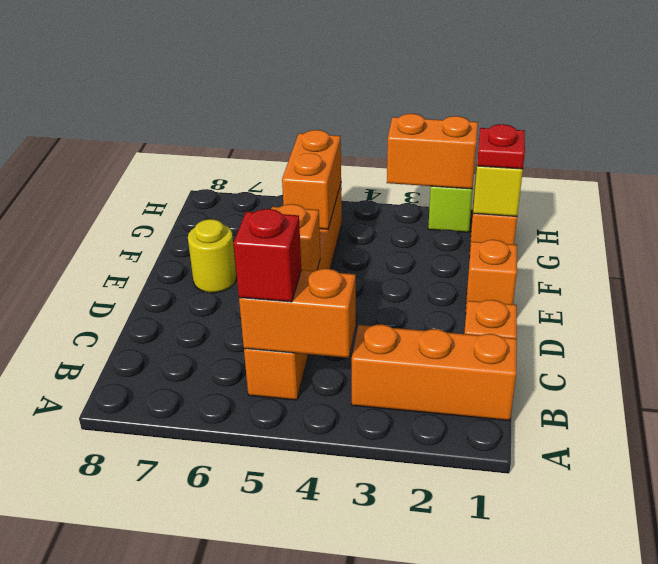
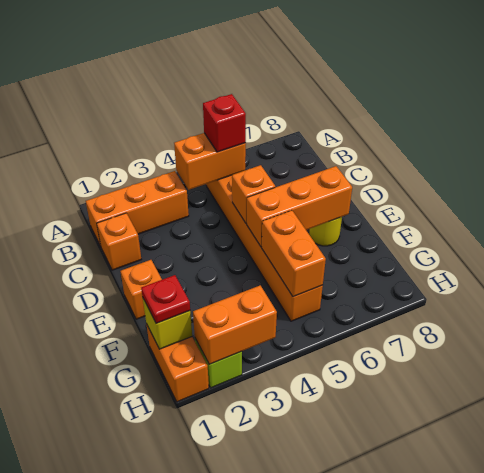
none -> orange brick E5:E7 level 2

